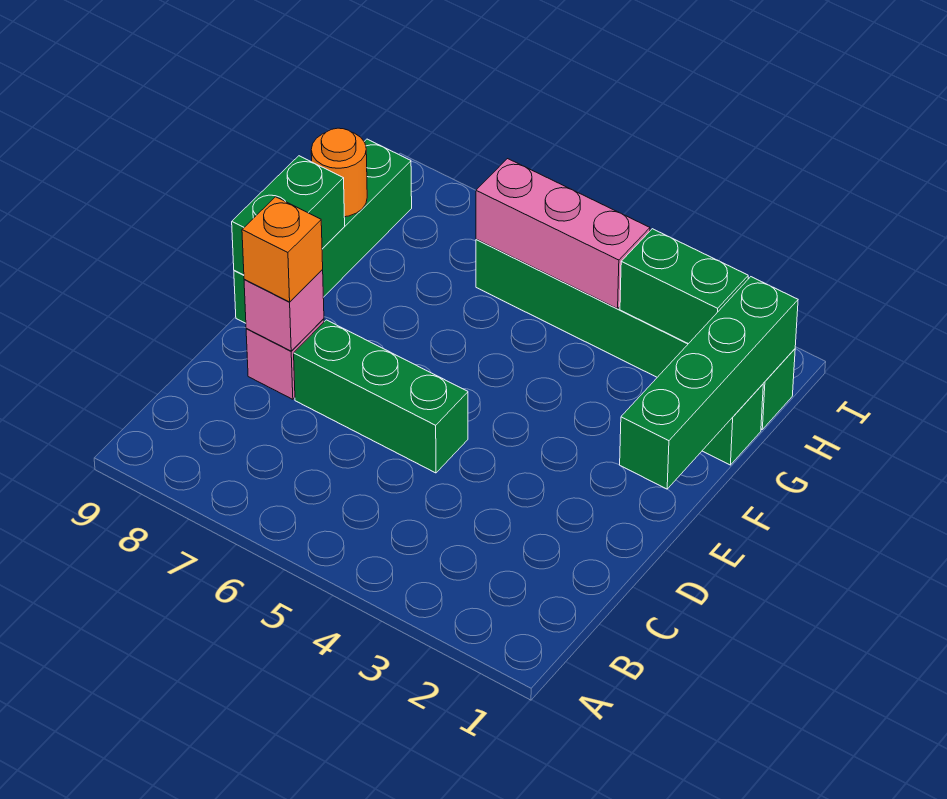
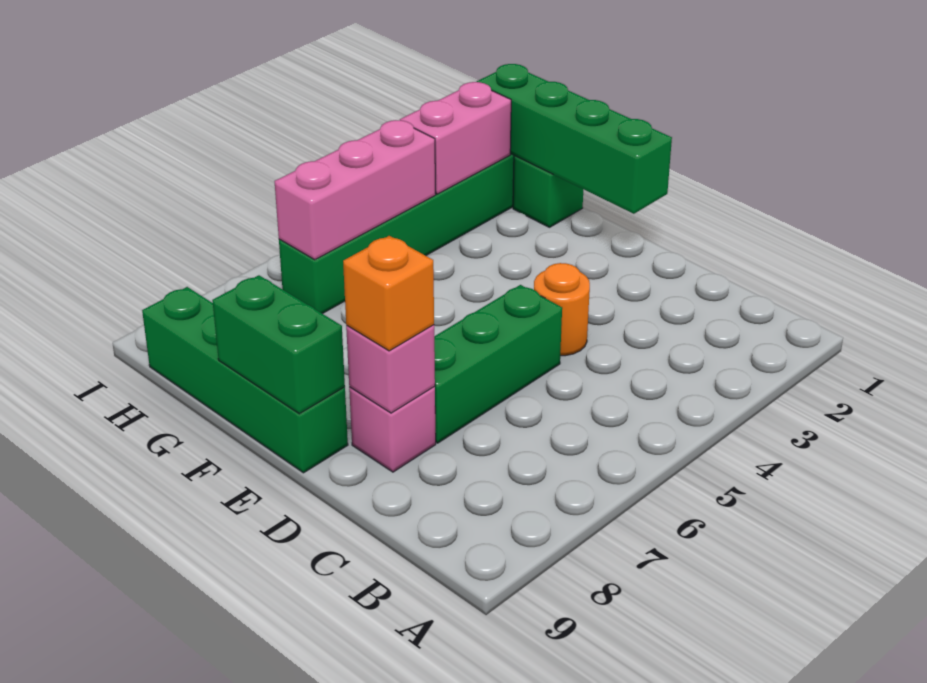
orange round brick G9 level 2 -> orange round brick D4 level 1
green brick H2:H3 level 2 -> pink brick H2:H3 level 2

